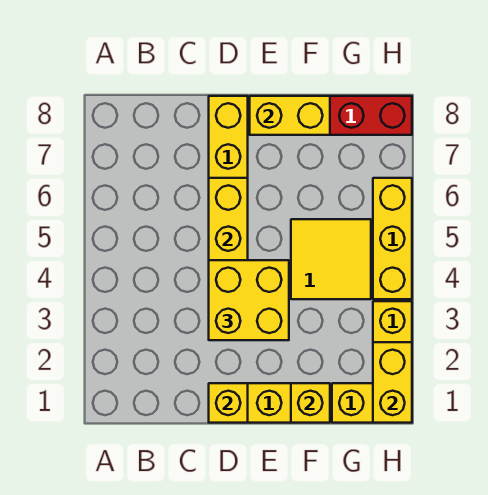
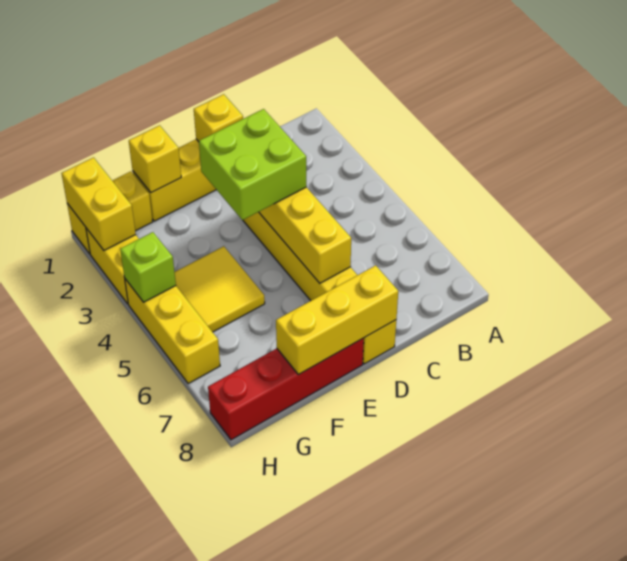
yellow brick D3:E4 level 3 -> lime brick D3:E4 level 3
yellow brick E8:F8 level 2 -> yellow brick D8:F8 level 2
none -> lime brick H4 level 2

